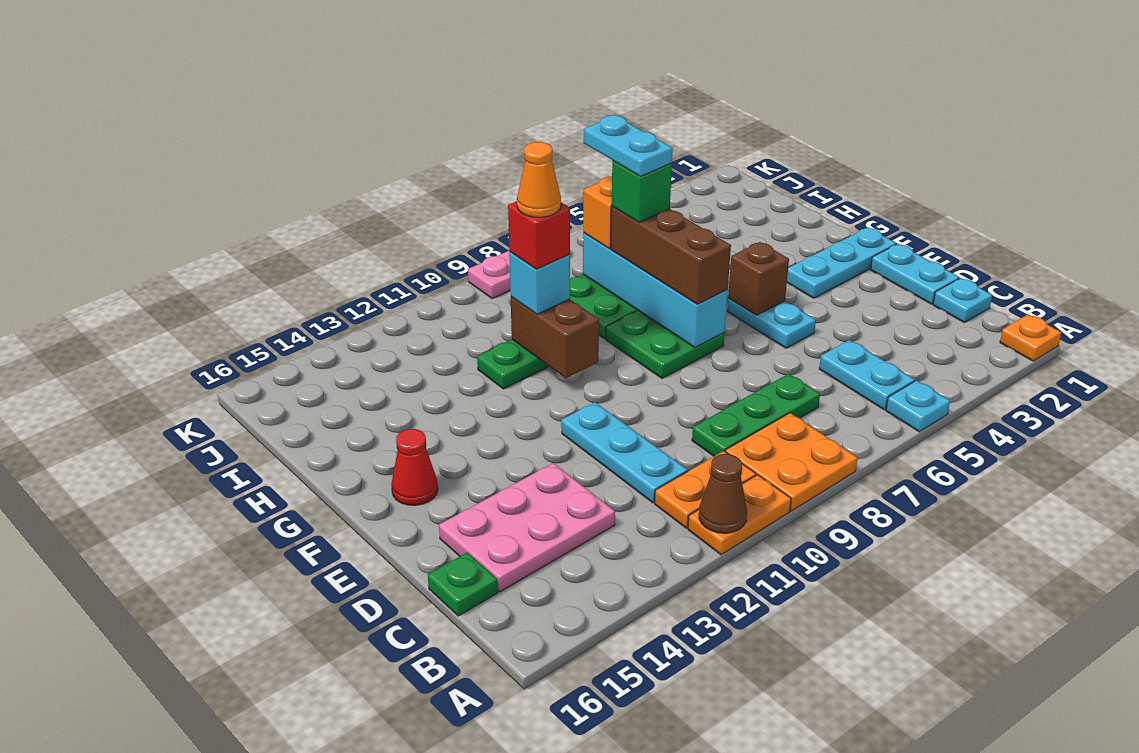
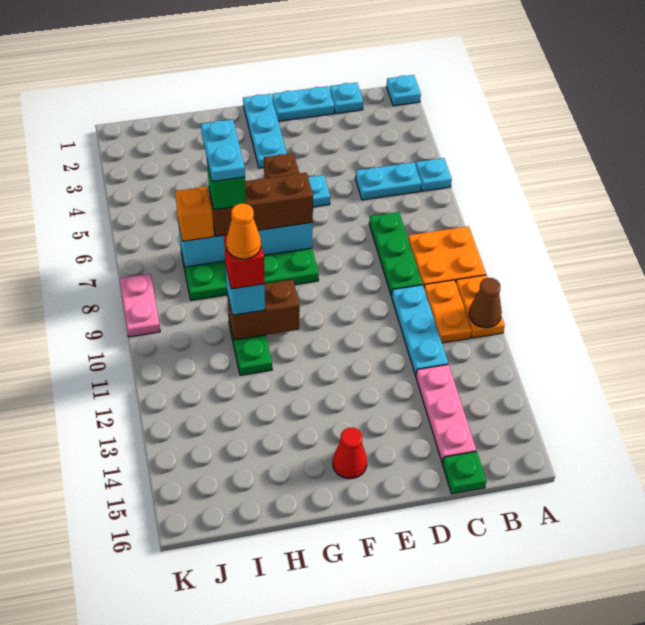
orange plate A1 level 1 -> cyan plate A1 level 1
cyan plate C11:E11 level 1 -> cyan plate C10:C12 level 1
pink plate C13:D15 level 1 -> pink plate C13:C15 level 1
cyan plate H7:I7 level 5 -> cyan plate H6:H7 level 5

